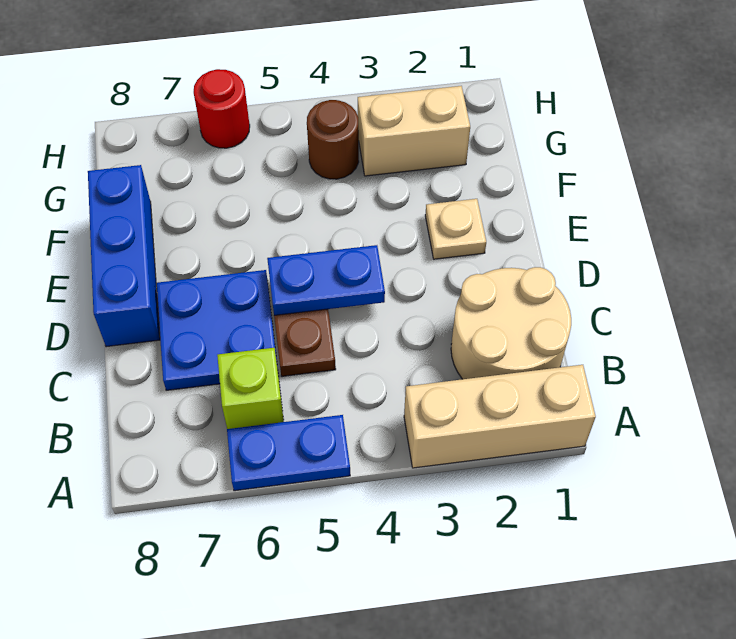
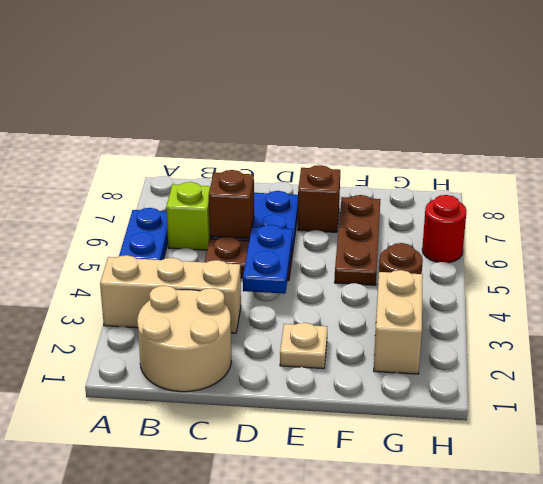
tan brick A1:A3 level 1 -> tan brick A3:C3 level 1
none -> brown brick C6 level 2
blue brick D8:F8 level 1 -> none
none -> brown brick E7 level 1
none -> brown plate F5:F7 level 1

